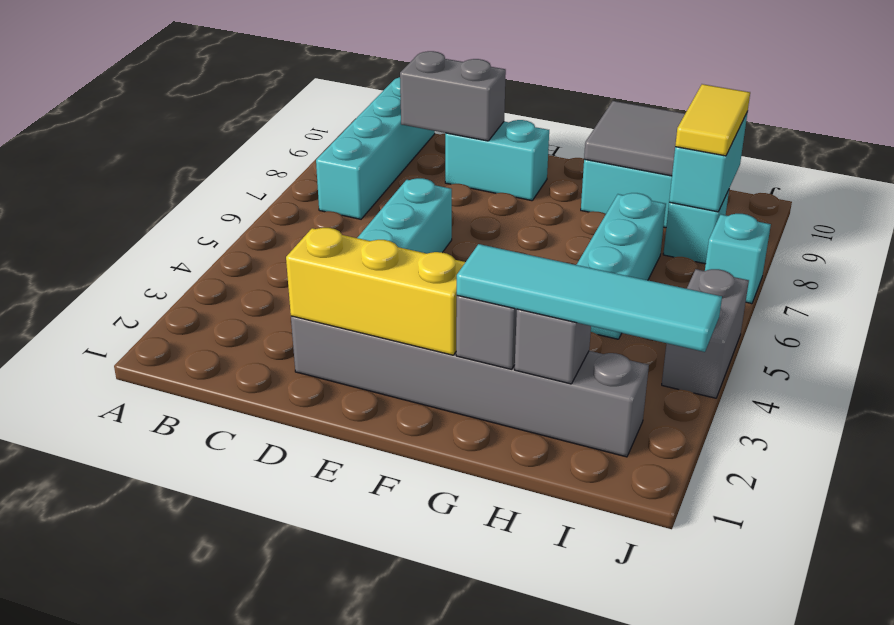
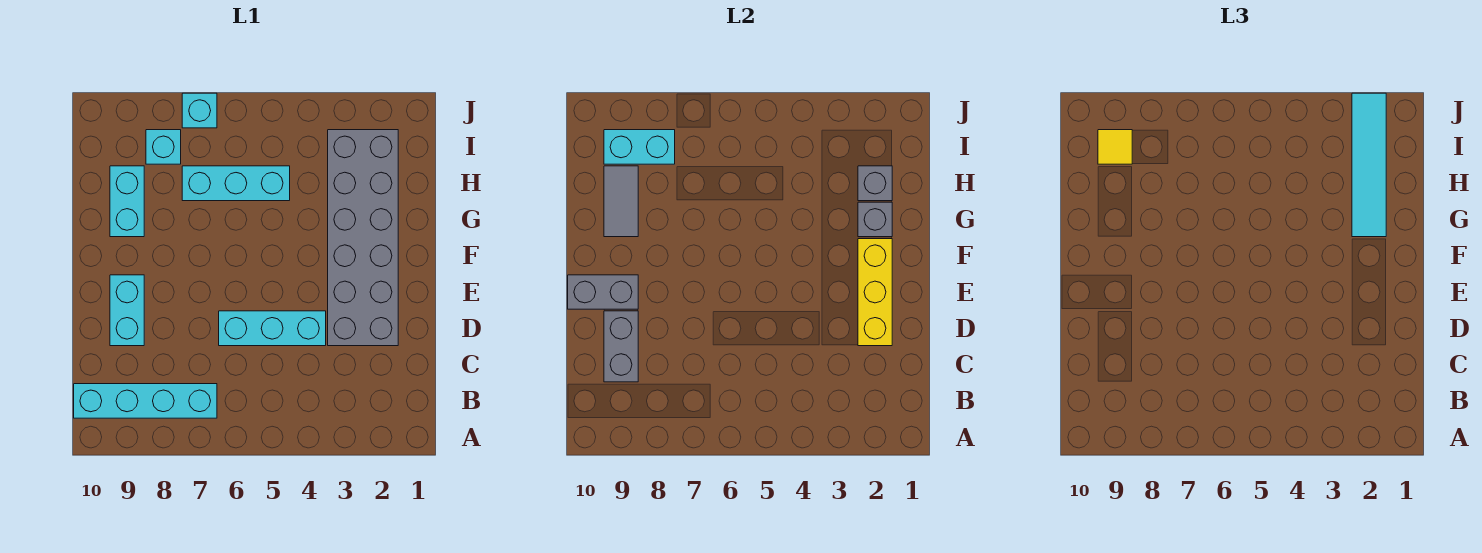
grey brick D2:I2 level 1 -> grey brick D2:I3 level 1
grey tile G9:H10 level 2 -> grey tile G9:H9 level 2
yellow tile I8:I9 level 3 -> yellow tile I9 level 3
grey brick J4:J5 level 1 -> grey brick E9:E10 level 2

